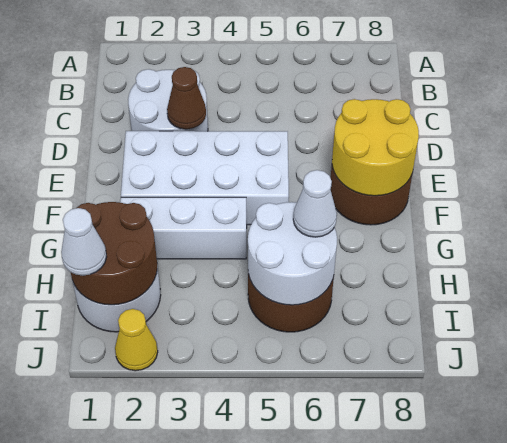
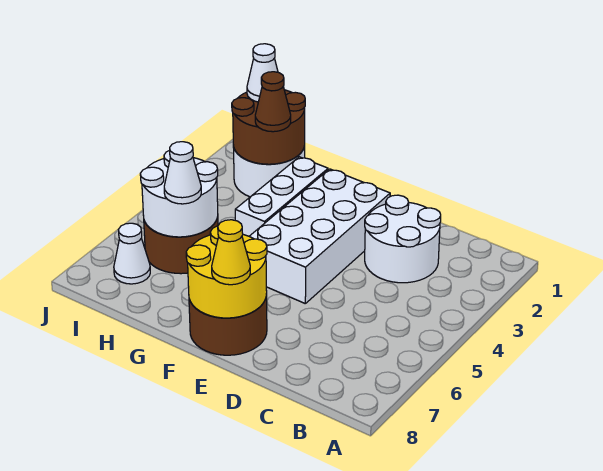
brown cone D3 level 2 -> brown cone H2 level 3
none -> white cone I7 level 1
yellow cone J2 level 1 -> yellow cone E8 level 3

